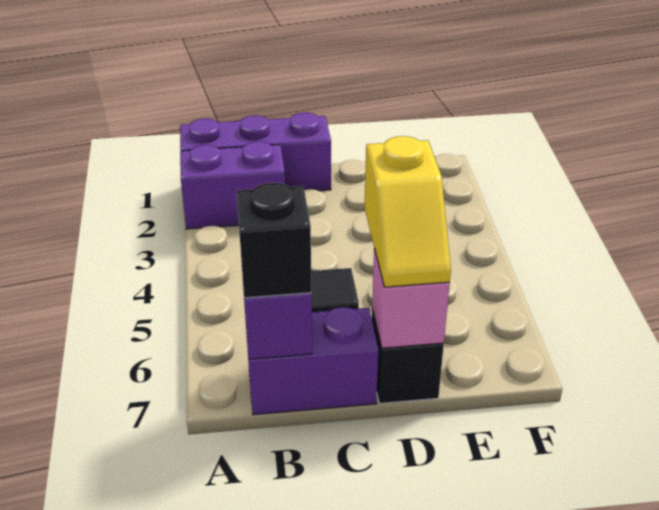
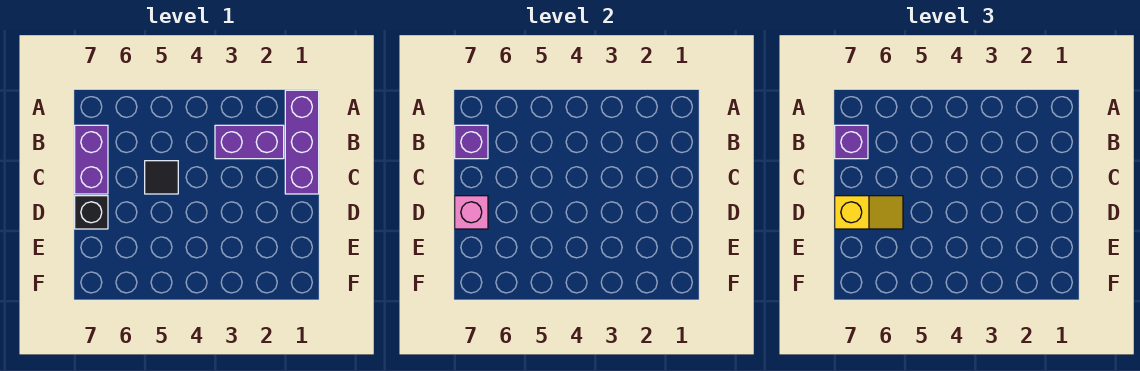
purple brick A2:B2 level 1 -> purple brick B2:B3 level 1
black brick B7 level 3 -> purple brick B7 level 3
yellow slope D6:D7 level 3 top 6 -> yellow slope D6:D7 level 3 top 7

